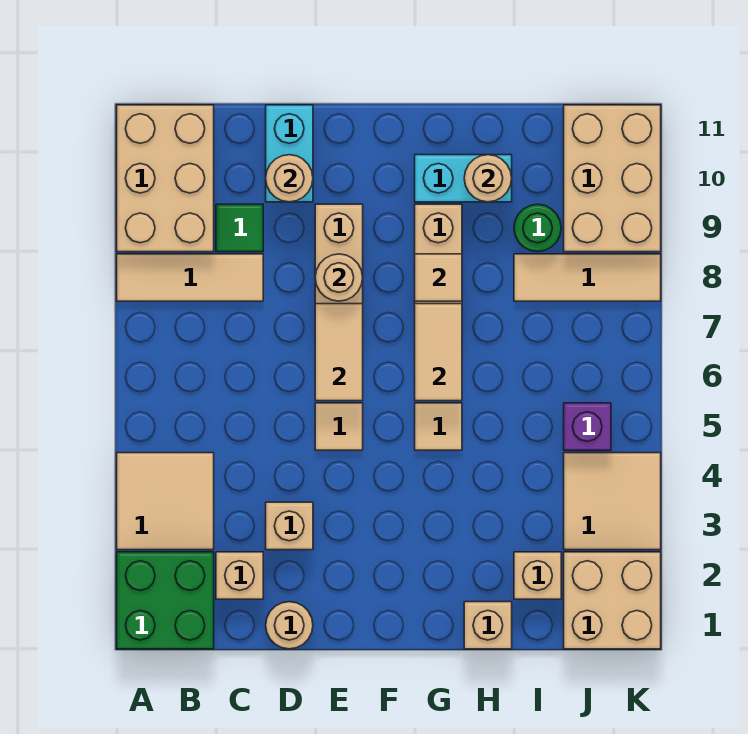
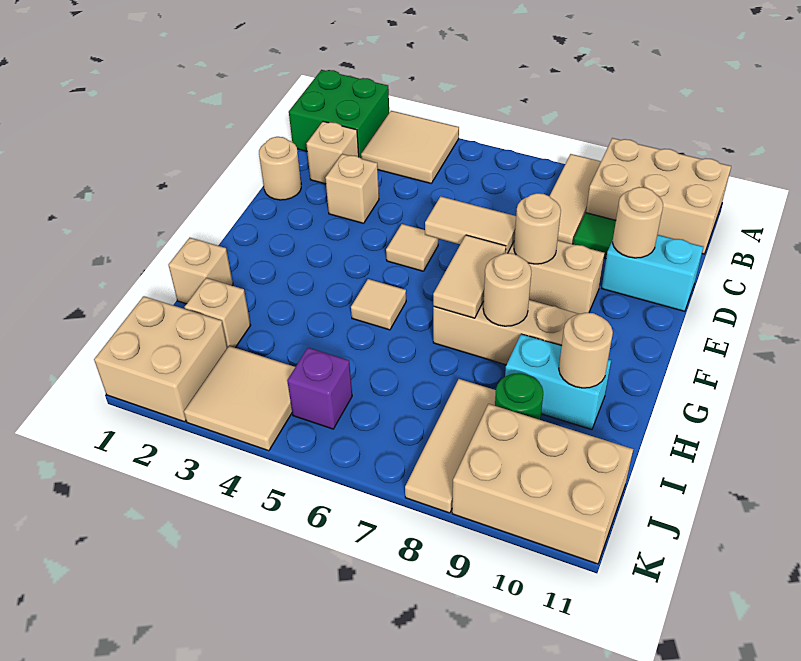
tan tile G6:G7 level 2 -> tan tile F7:G7 level 2
tan tile G8 level 2 -> tan round brick G8 level 2
cyan brick G10:H10 level 1 -> cyan brick H9:H10 level 1

